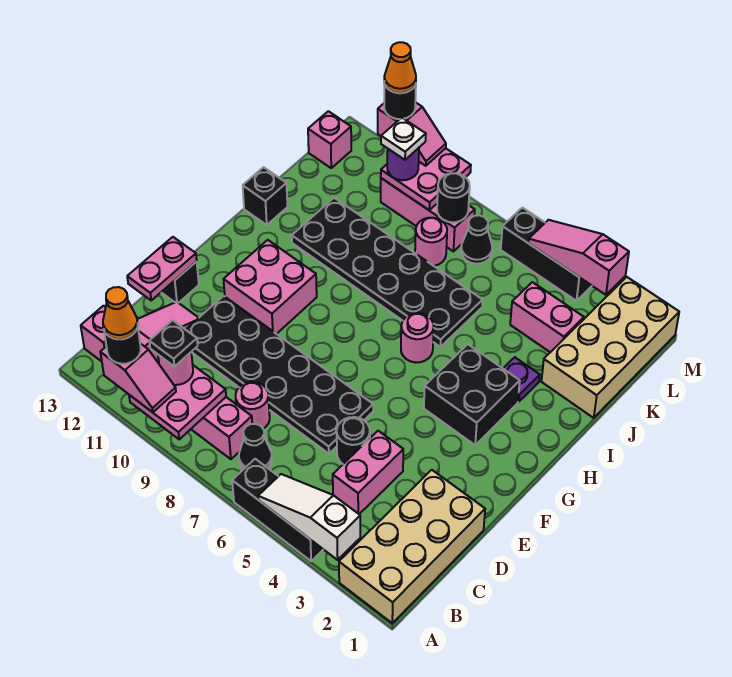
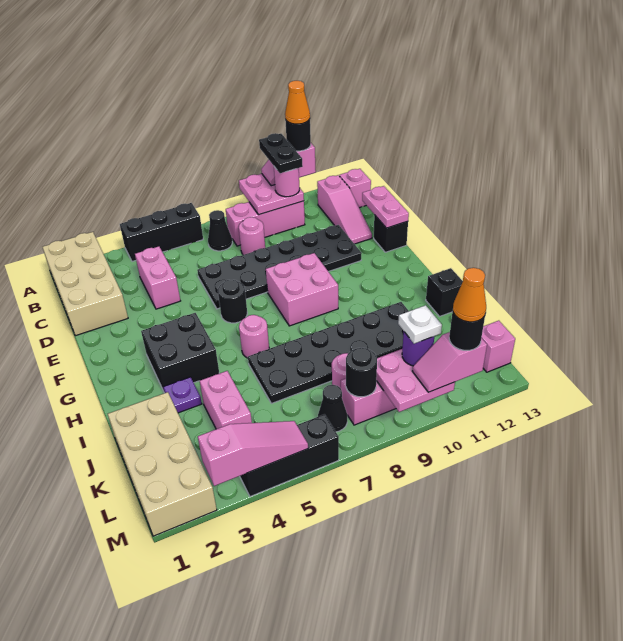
white slope A3:A5 level 2 top 3 -> none
black plate B10 level 4 -> black plate A10:B10 level 4
black round brick D5 level 1 -> black round brick F6 level 1
pink brick F10:G11 level 1 -> pink brick F8:G9 level 1
pink brick K3:K4 level 1 -> pink brick J4:K4 level 1

